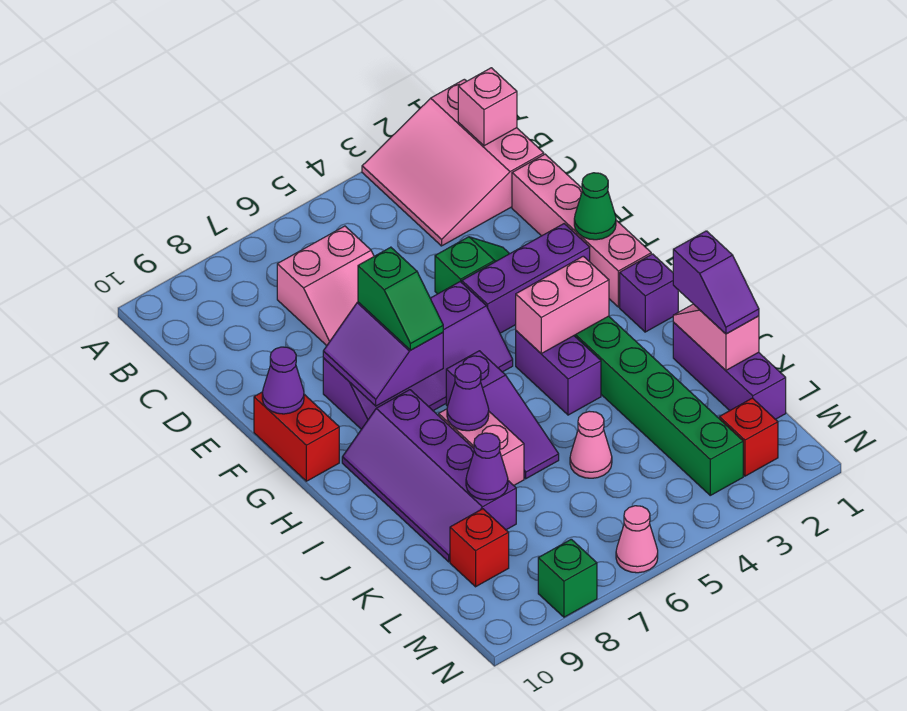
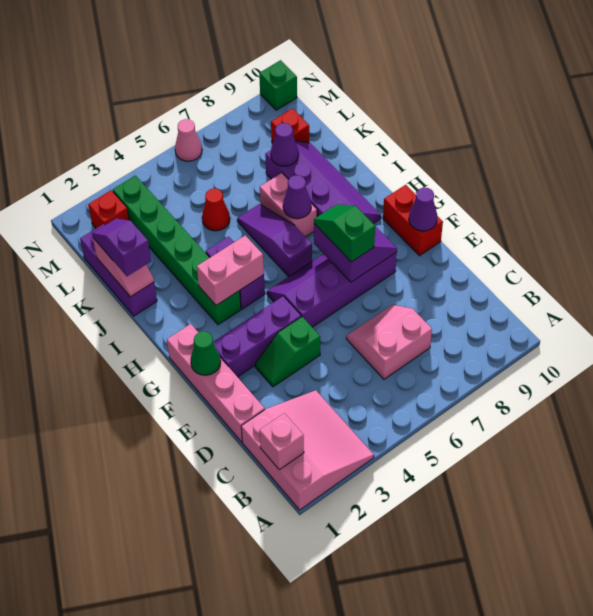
purple brick H1 level 1 -> none
pink cone K5 level 1 -> red cone K5 level 1
green brick N8 level 1 -> green brick N10 level 1

